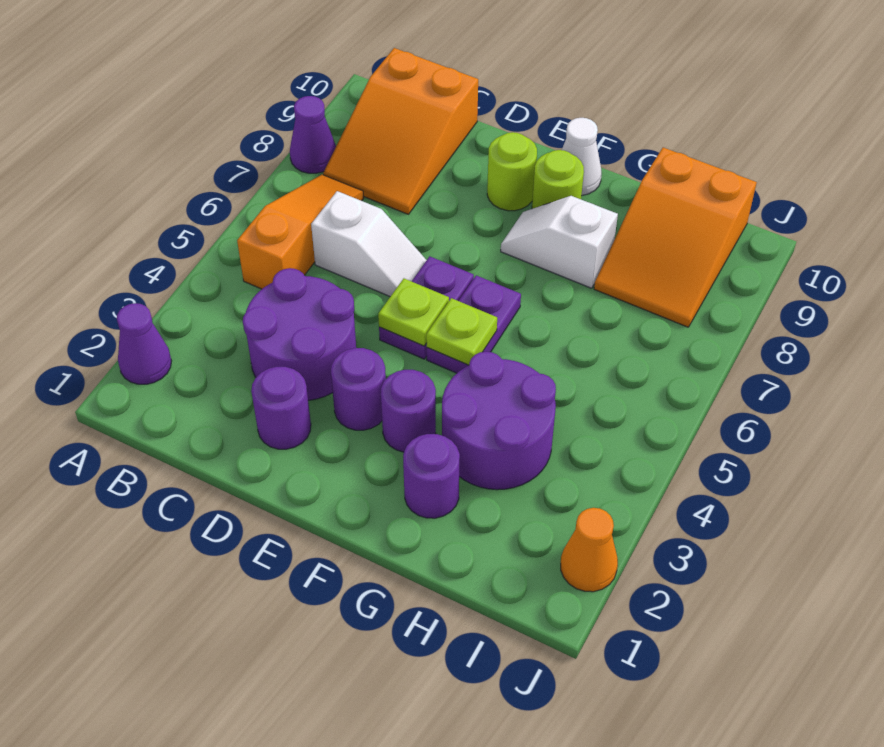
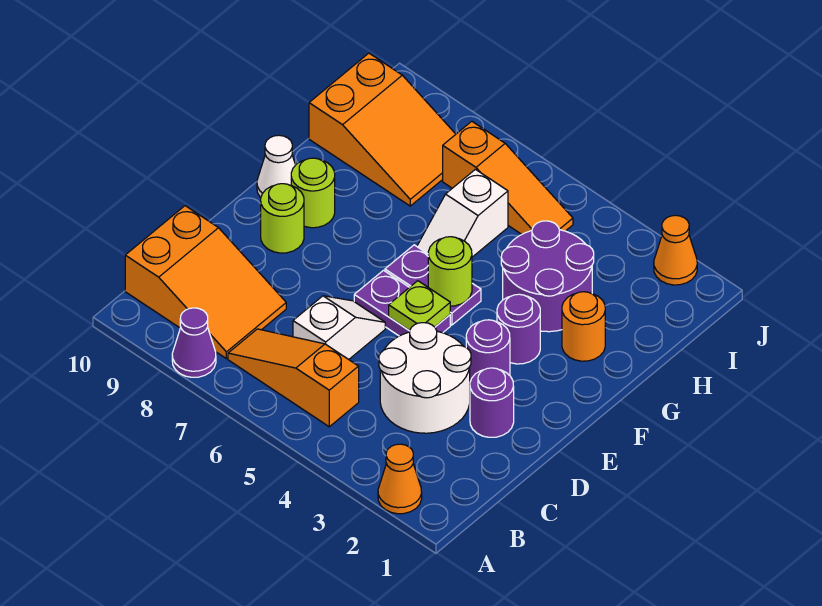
purple cone A2 level 1 -> orange cone A2 level 1
purple round brick C3:D4 level 1 -> white round brick C3:D4 level 1
lime plate F5 level 2 -> lime round brick F5 level 2
white slope F8:G8 level 1 top G -> white slope G6:H6 level 1 top H
purple round brick G2 level 1 -> orange round brick G2 level 1
none -> orange slope I5:I7 level 1 top 7

